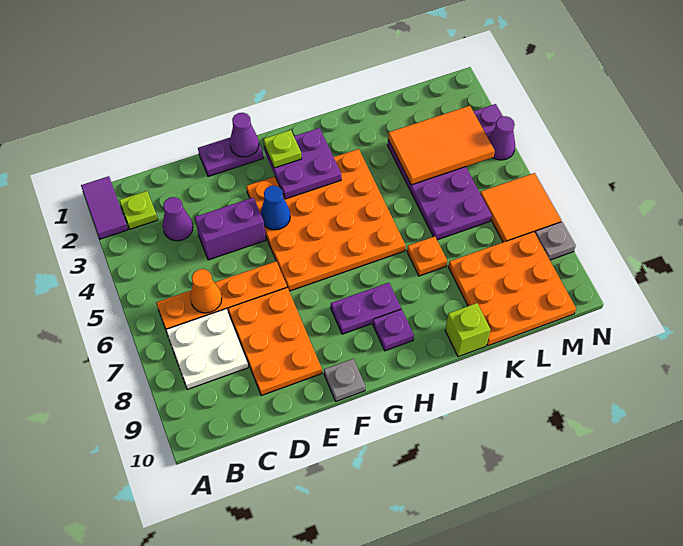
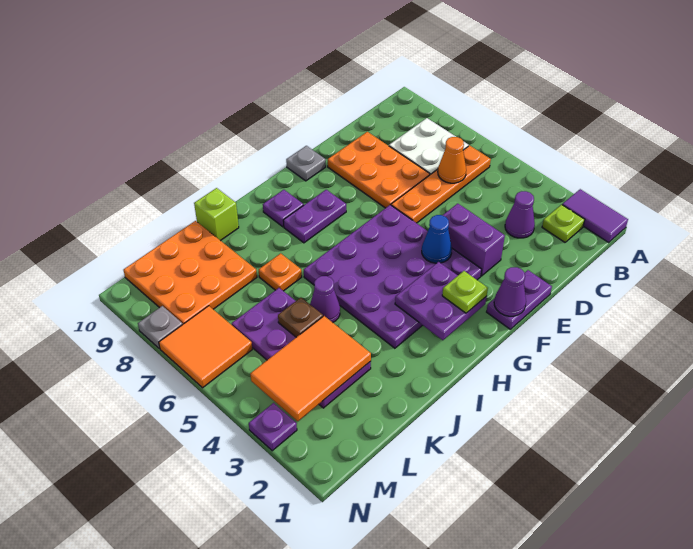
purple brick D4:E4 level 1 -> purple brick E3:E4 level 1
orange plate F3:I6 level 1 -> purple plate F3:I6 level 1
none -> brown plate K5 level 2
purple cone N4 level 1 -> purple cone J5 level 1

